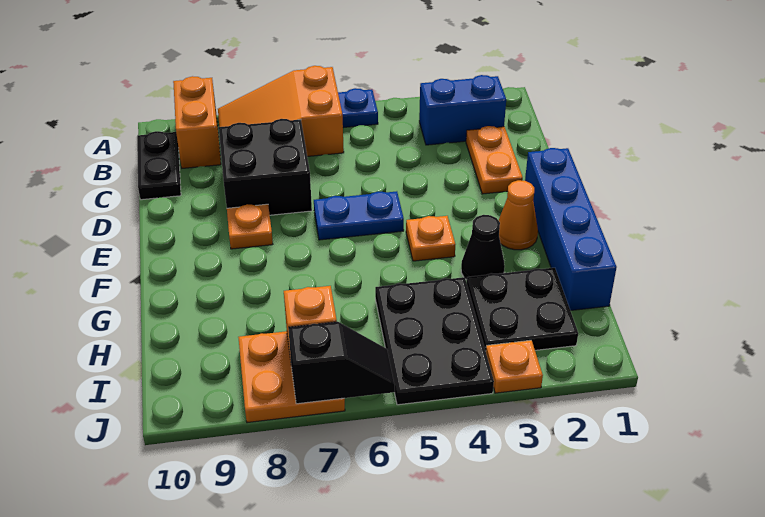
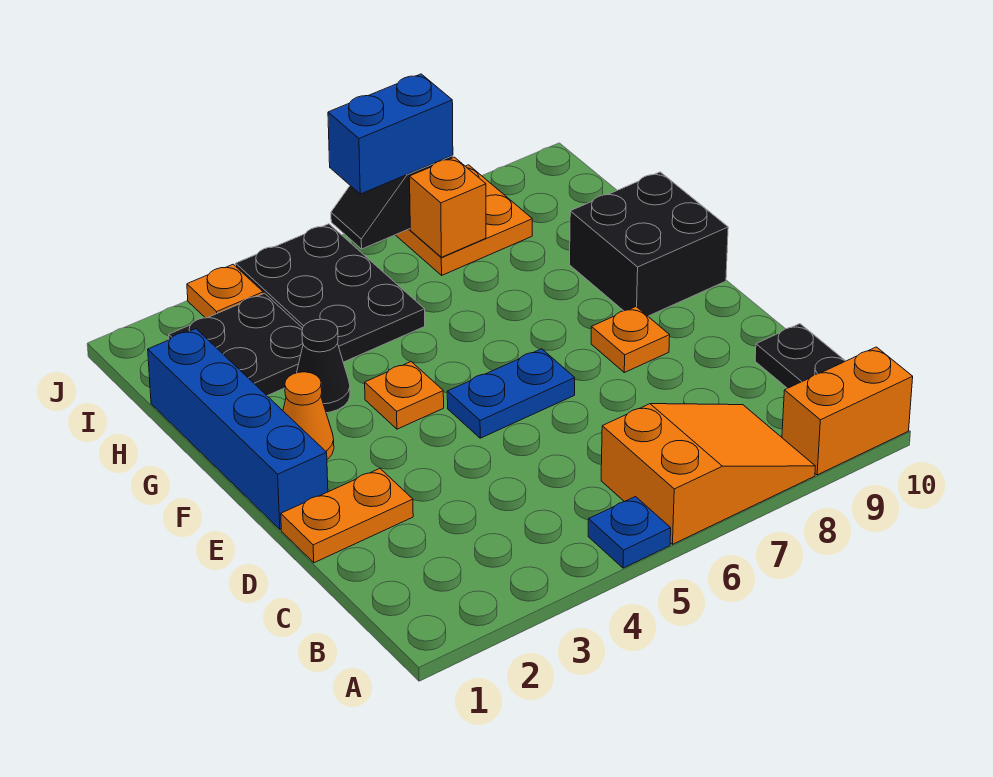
orange brick A9:B9 level 1 -> orange brick A9:A10 level 1
blue brick B2:B3 level 1 -> blue brick J6:J7 level 3
orange plate C2:D2 level 1 -> orange plate D1:D2 level 1
black brick C7:D8 level 1 -> black brick F9:G10 level 1

